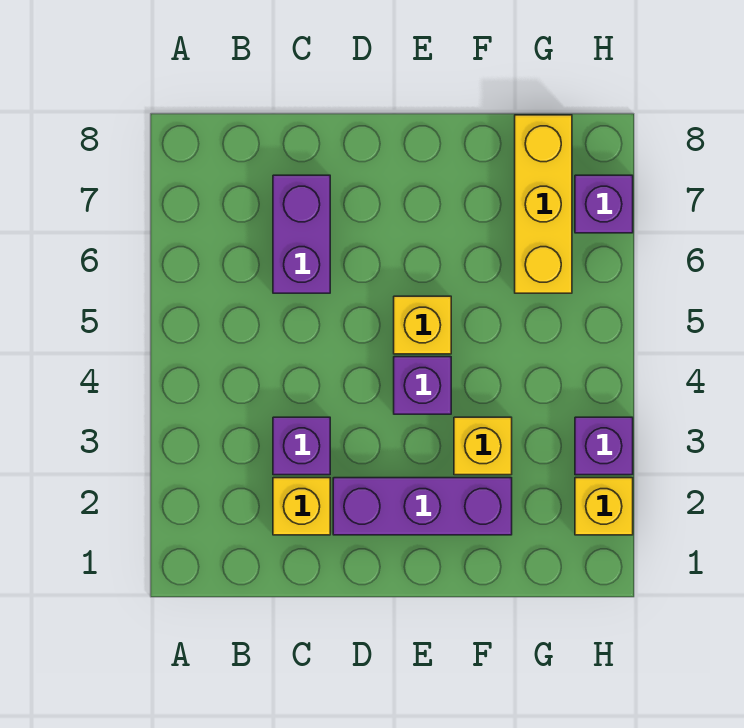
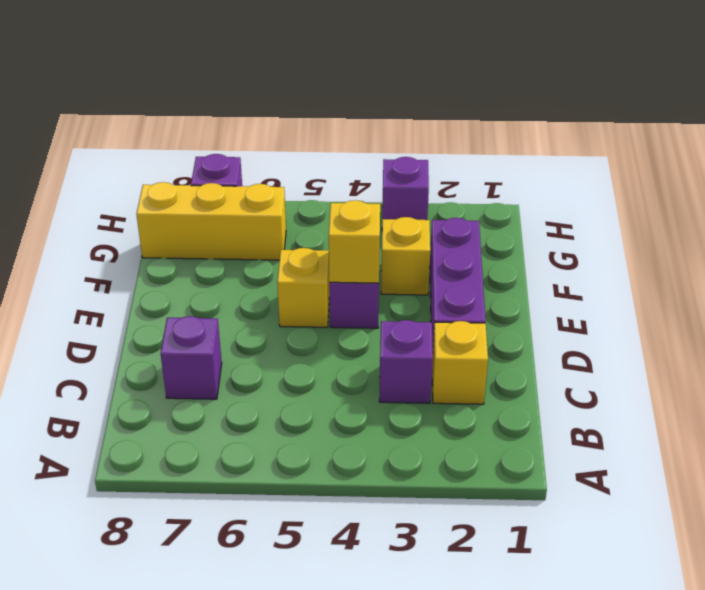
purple brick C6:C7 level 1 -> purple brick C7 level 1
yellow brick H2 level 1 -> yellow brick E4 level 2

